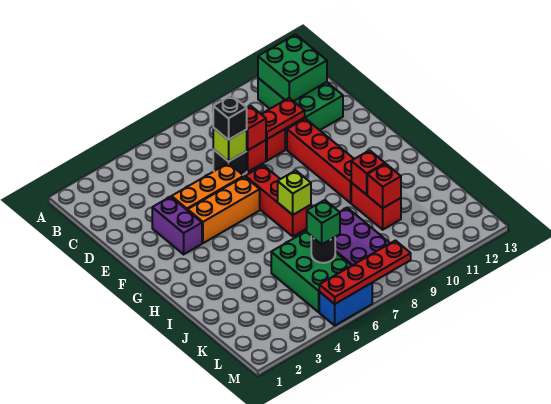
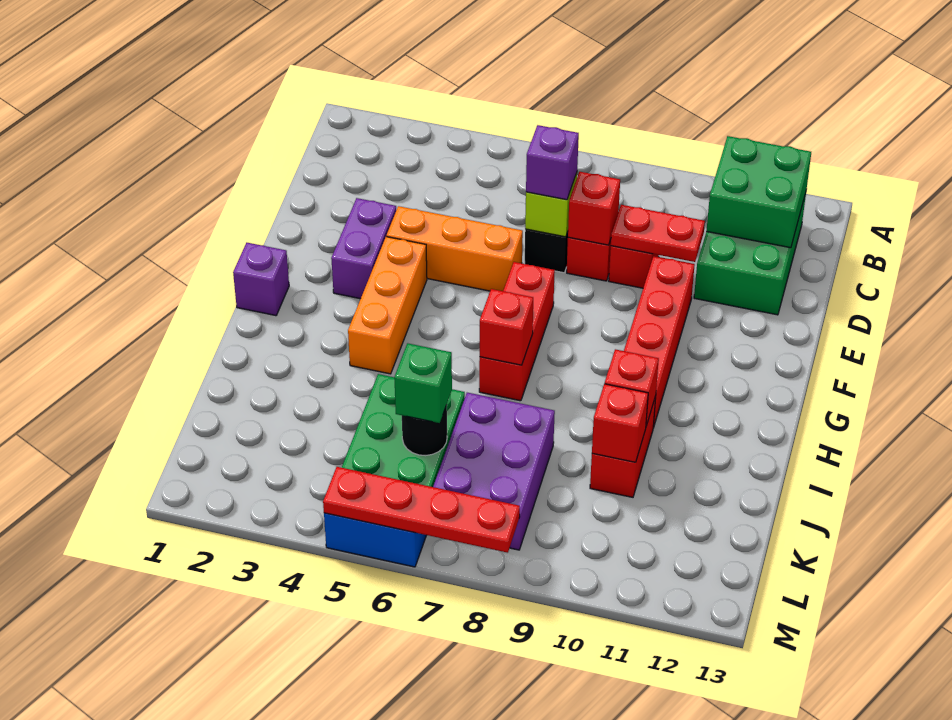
black brick D7 level 3 -> purple brick D7 level 3
orange brick F4:F6 level 1 -> orange brick F4:H4 level 1
none -> purple brick G1 level 1
lime brick H7 level 2 -> red brick H7 level 2

